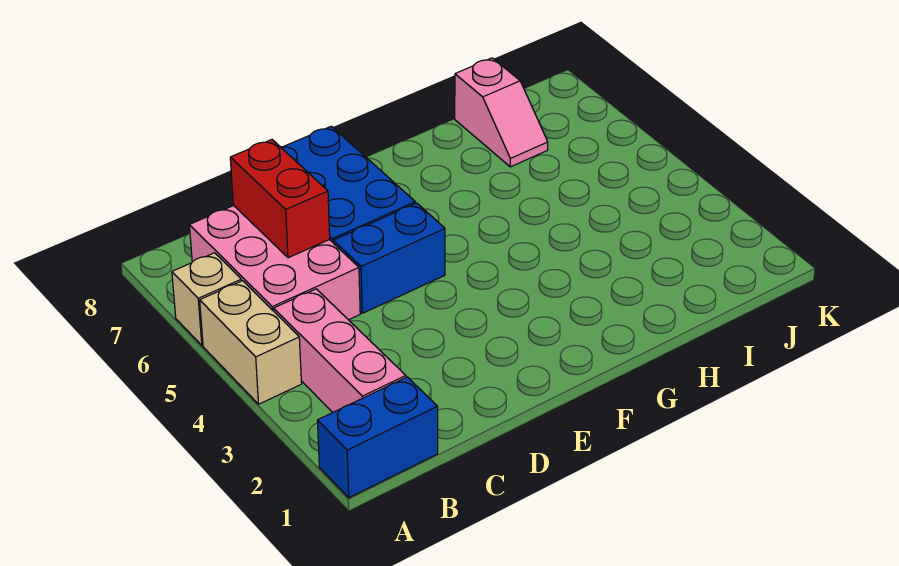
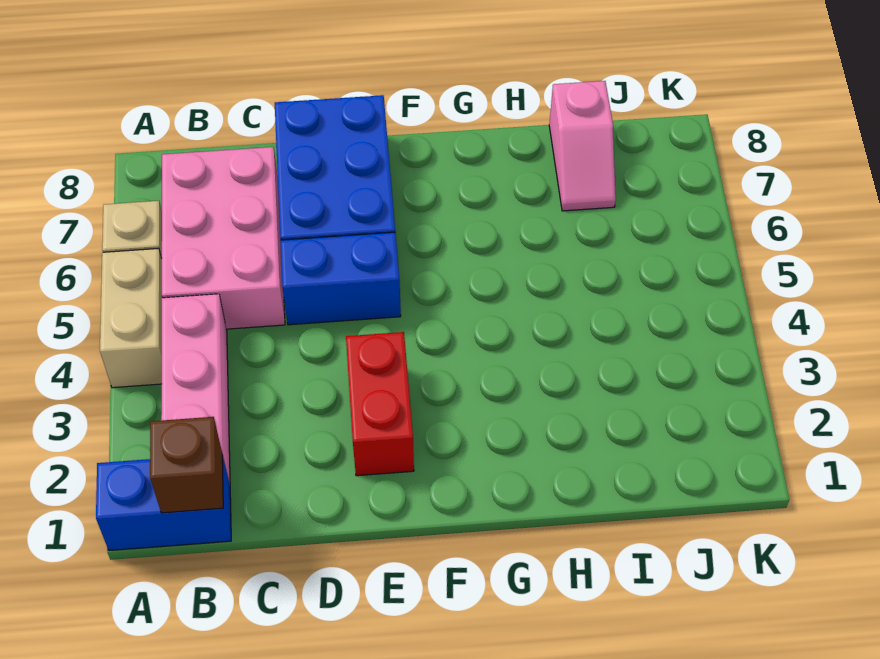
none -> brown brick B1 level 2
red brick C6:C7 level 2 -> red brick E2:E3 level 1

